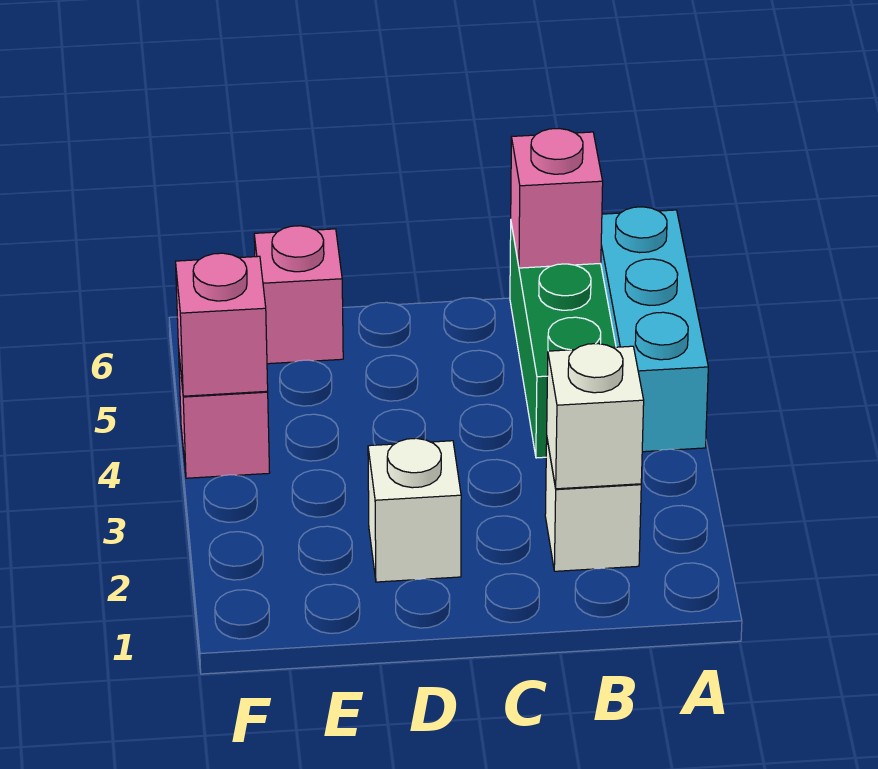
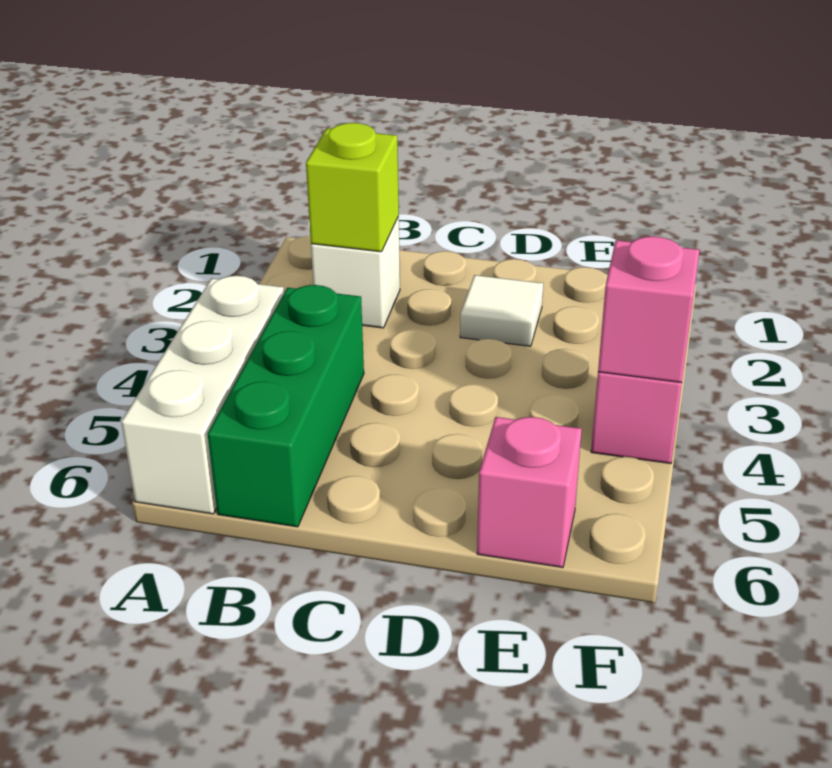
cyan brick A4:A6 level 1 -> white brick A4:A6 level 1
white brick B2 level 2 -> lime brick B2 level 2
pink brick B6 level 2 -> none
white brick D2 level 1 -> white tile D2 level 1

